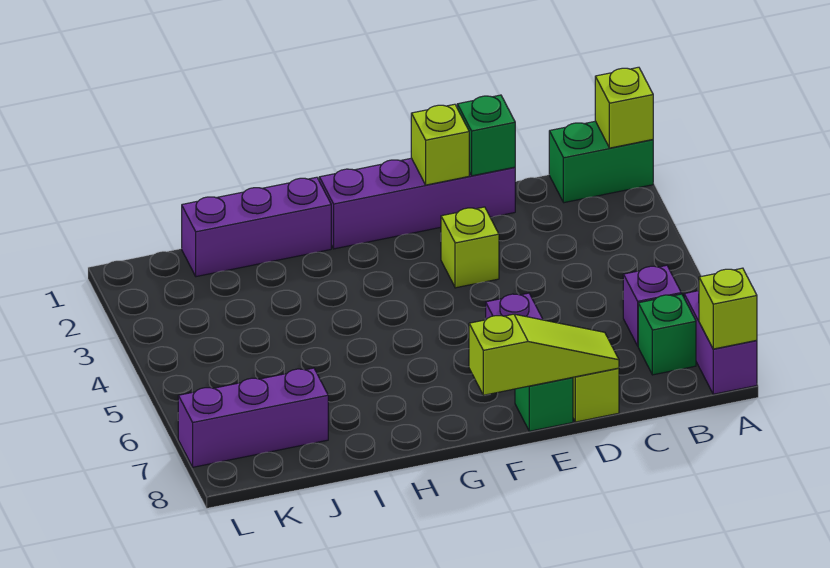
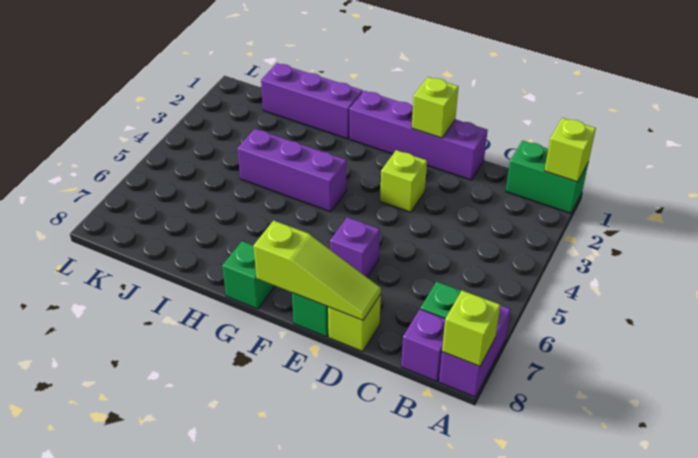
purple brick B6 level 1 -> purple brick B8 level 1
green brick D1 level 2 -> green brick G8 level 1
purple brick J7:L7 level 1 -> purple brick G4:I4 level 1

